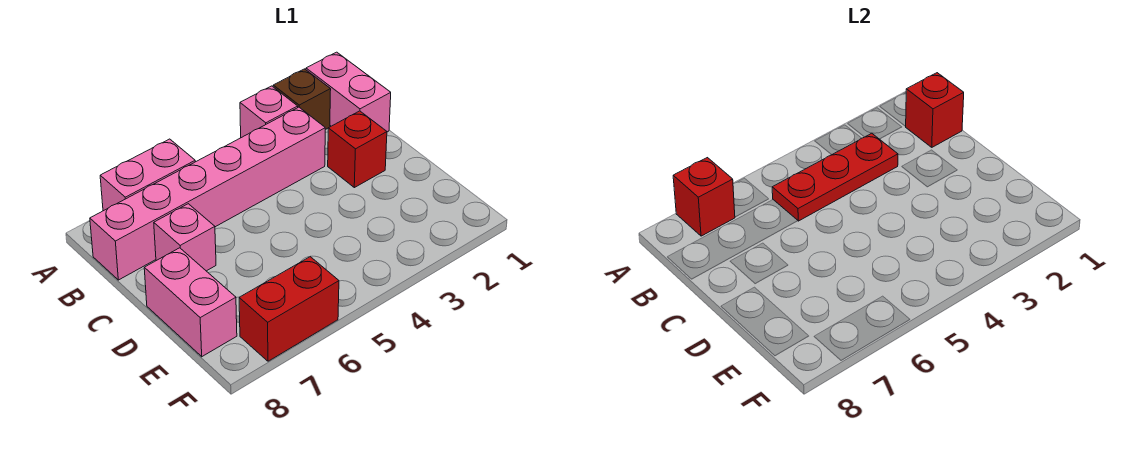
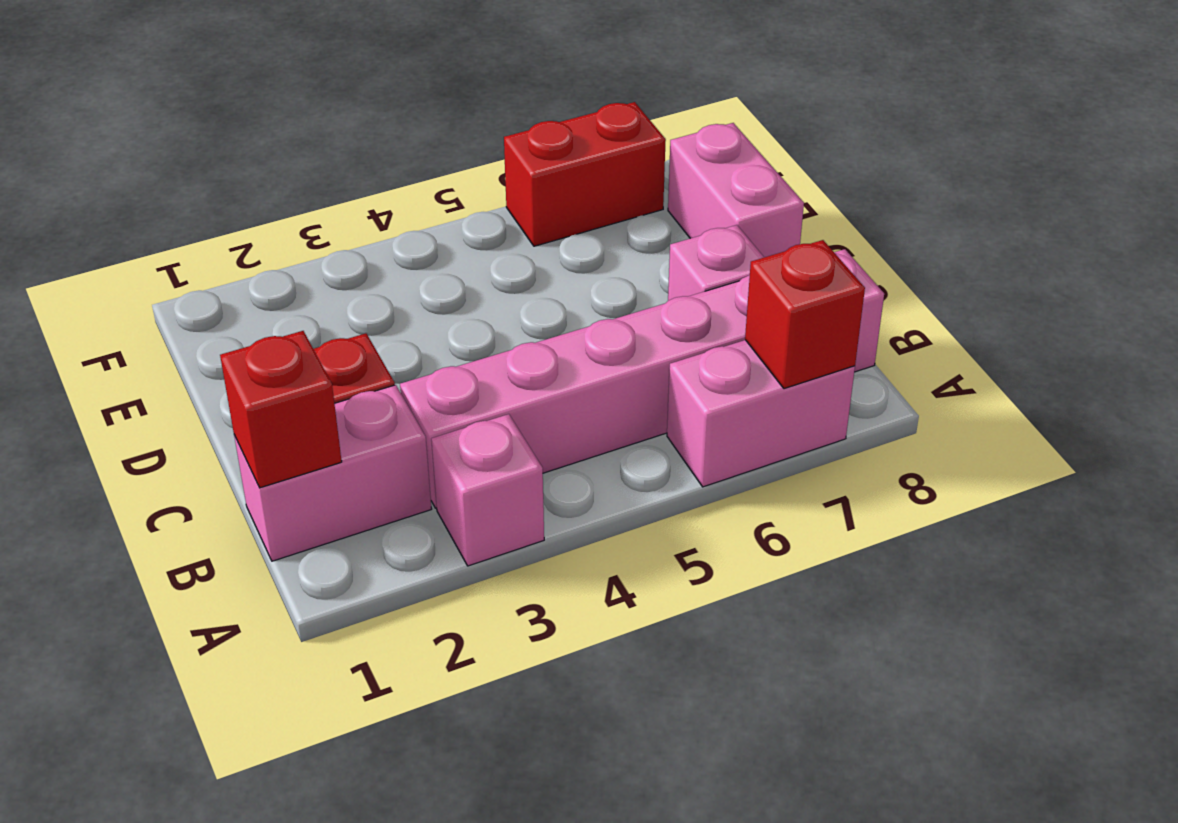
pink brick A1:B1 level 1 -> pink brick B1:B2 level 1
brown brick A2 level 1 -> none
red plate B3:B5 level 2 -> none

